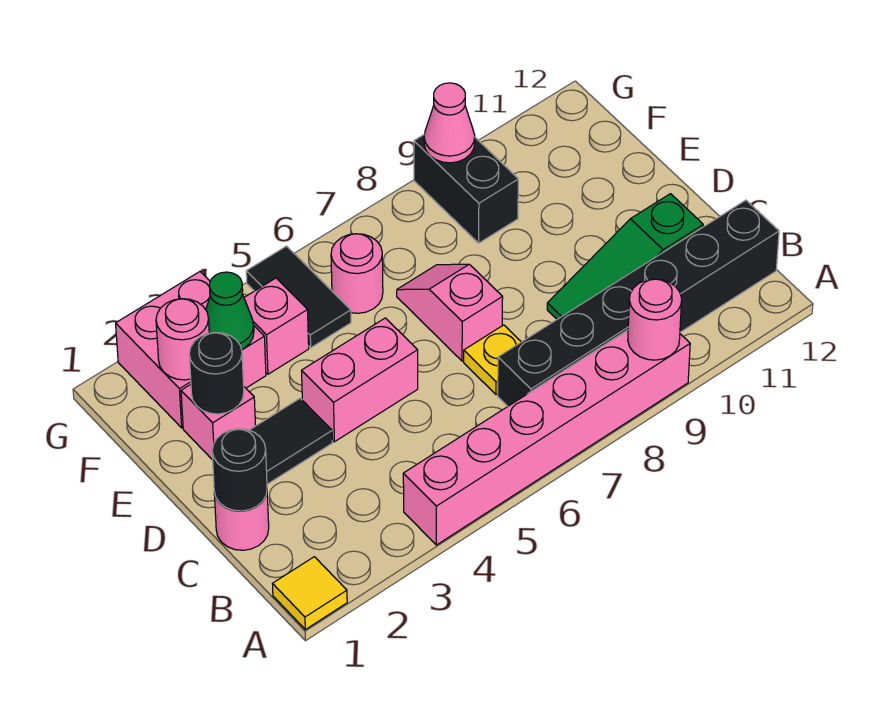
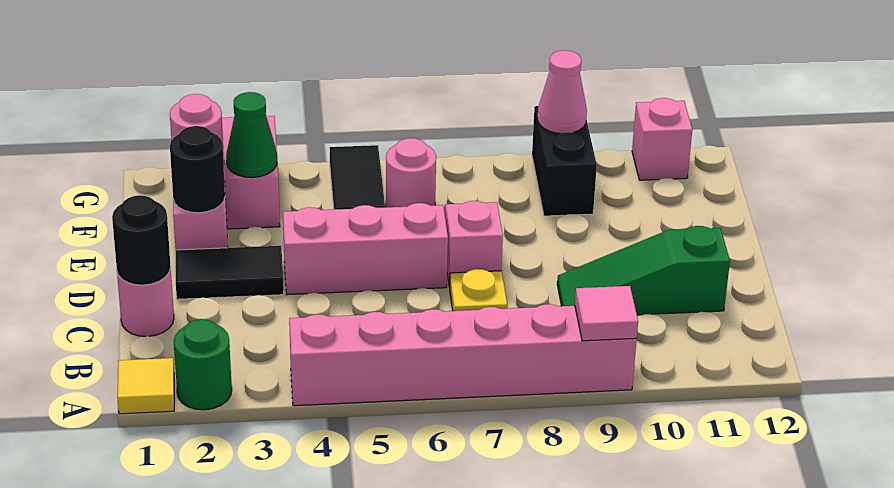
none -> green round brick A2 level 1
pink round brick A9 level 2 -> pink tile A9 level 2
black brick B7:B12 level 1 -> none
pink brick D4:D5 level 1 -> pink brick D4:D6 level 1
pink brick F4 level 1 -> pink brick G11 level 1

